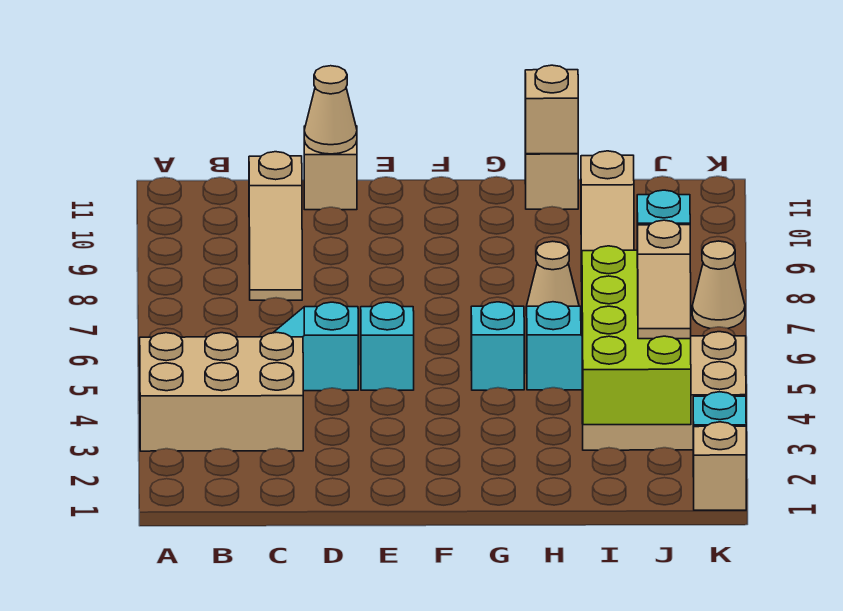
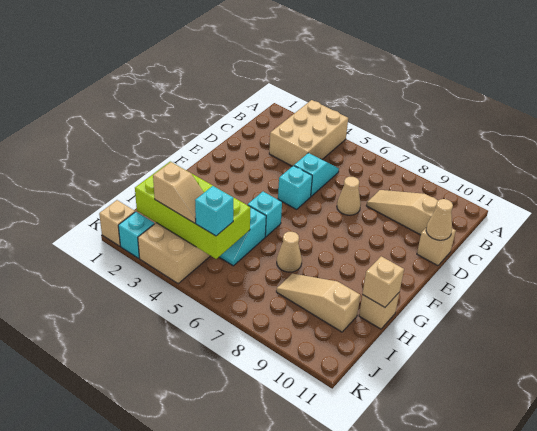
tan slope J3:J4 level 3 top 4 -> tan slope J3:J4 level 3 top 3
tan cone K7 level 1 -> tan cone D7 level 1

